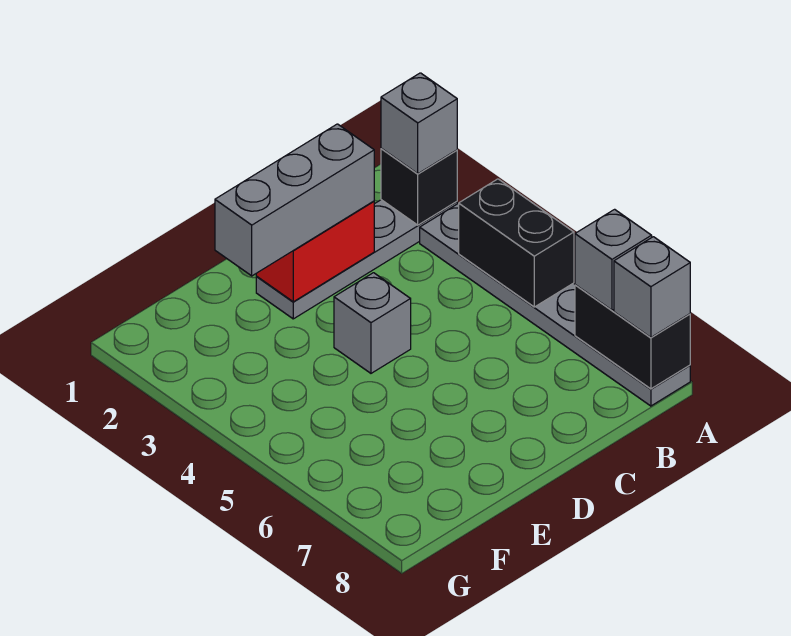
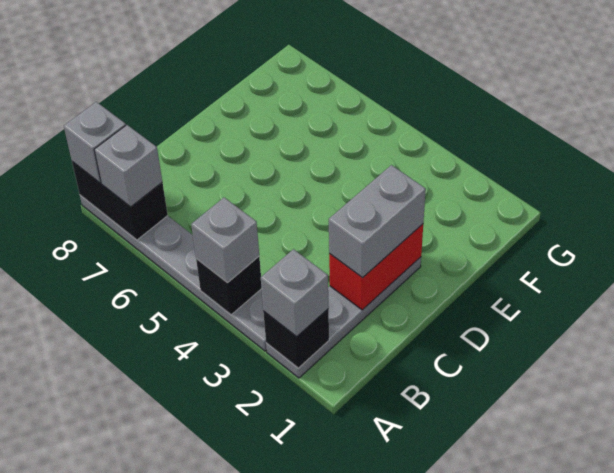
black brick A4:A5 level 2 -> black brick A4 level 2
grey brick C2:E2 level 3 -> grey brick C2:D2 level 3
grey brick D4 level 1 -> grey brick A4 level 3

